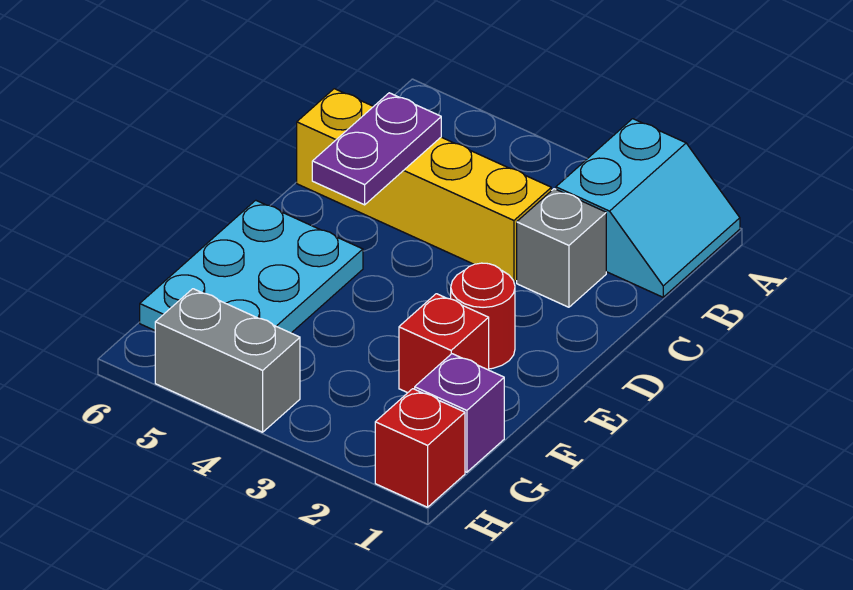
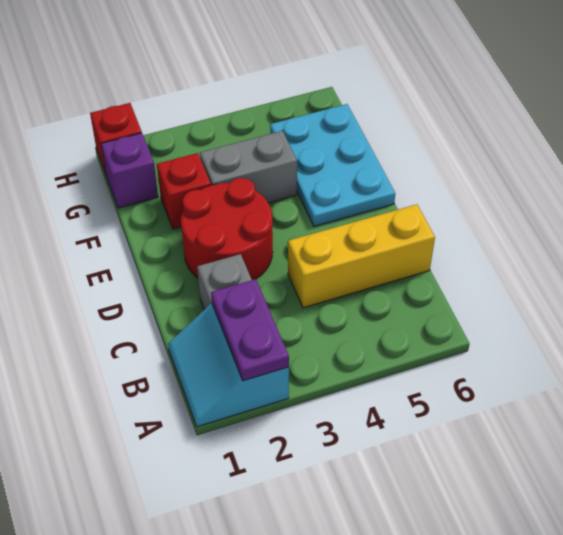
yellow brick C3:C6 level 1 -> yellow brick C4:C6 level 1
purple plate C5:D5 level 2 -> purple plate A2:B2 level 2
red round brick E2 level 1 -> red round brick D2:E3 level 1
grey brick H4:H5 level 1 -> grey brick F3:F4 level 1

